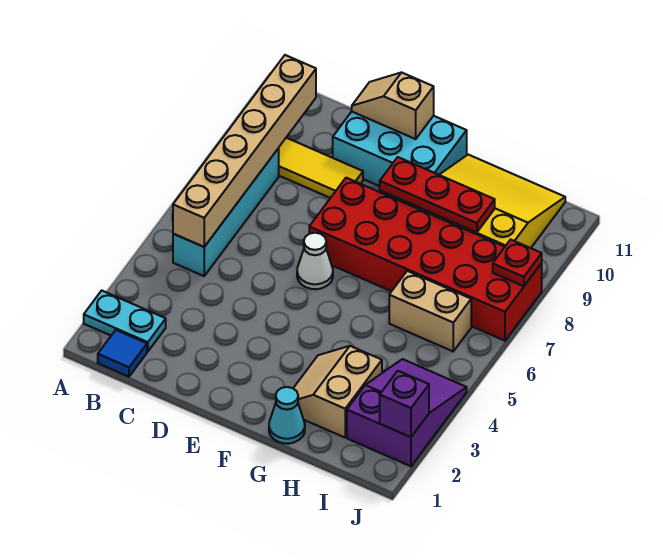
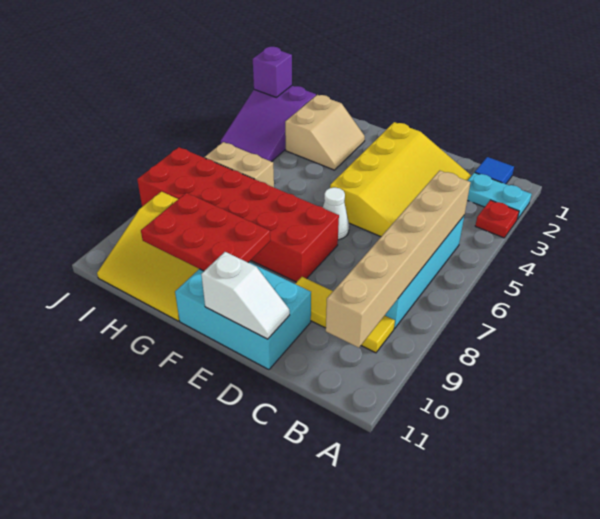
none -> yellow slope C2:E5 level 1 top E
tan slope D11:E11 level 2 top E -> white slope D11:E11 level 2 top E
red plate F9:H9 level 2 -> red plate F9:H10 level 2
cyan cone G1 level 1 -> none
red plate J8 level 2 -> red plate A3 level 1

